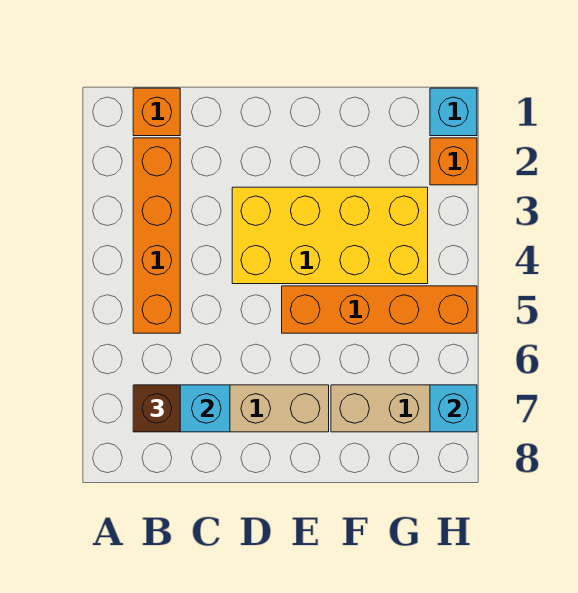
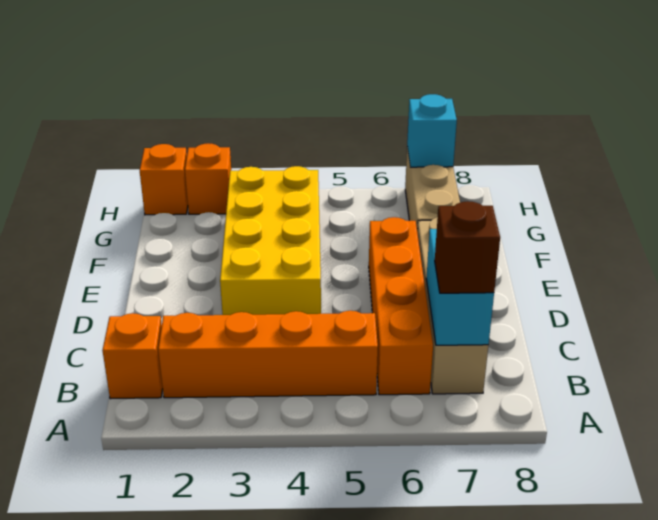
orange brick E5:H5 level 1 -> orange brick B6:E6 level 1
cyan brick H1 level 1 -> orange brick H1 level 1

